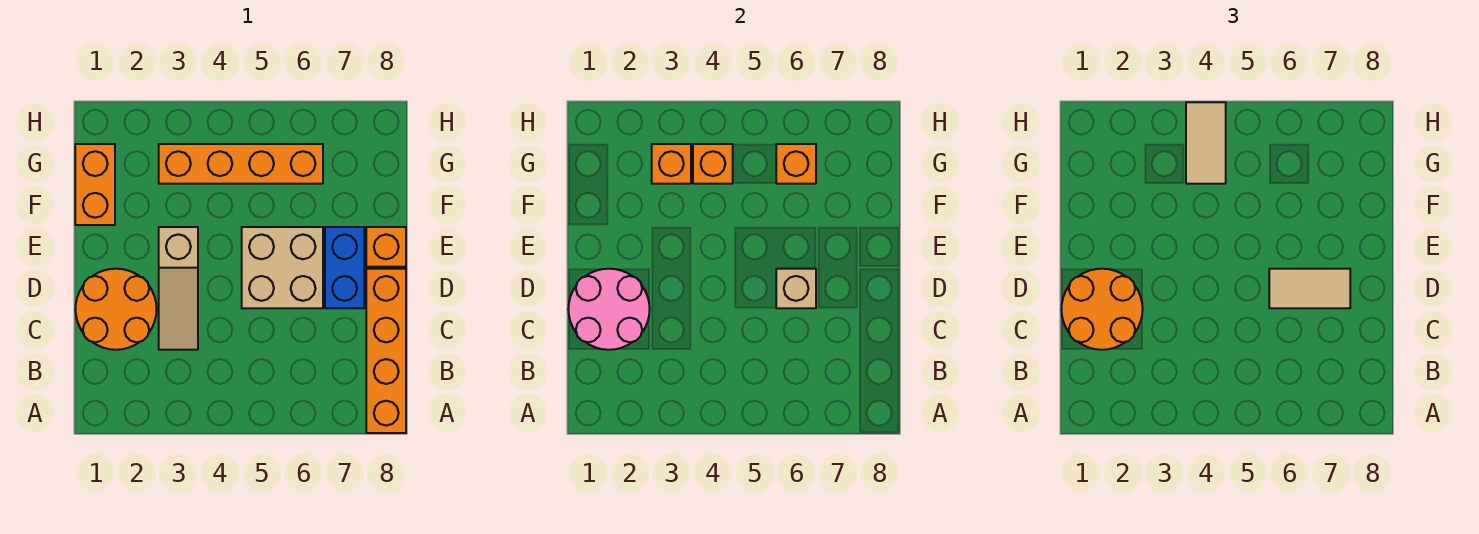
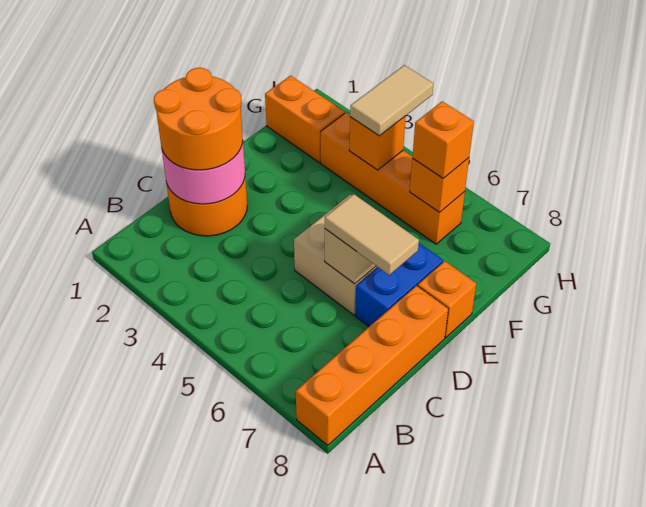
tan slope C3:E3 level 1 top E -> none
orange brick F1:G1 level 1 -> orange brick G1:G2 level 1
orange brick G3 level 2 -> orange brick G6 level 3

